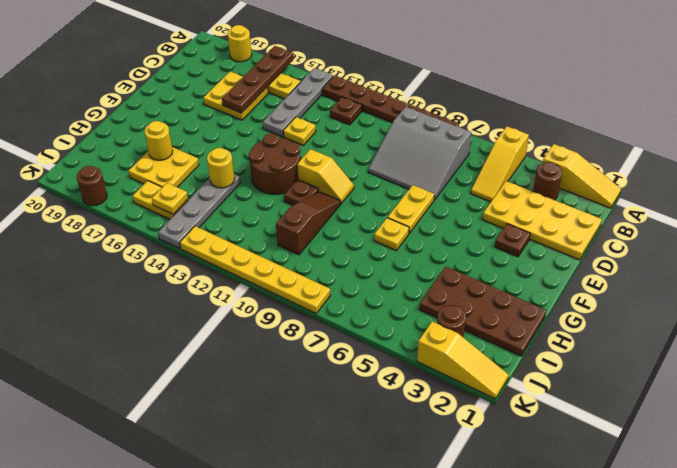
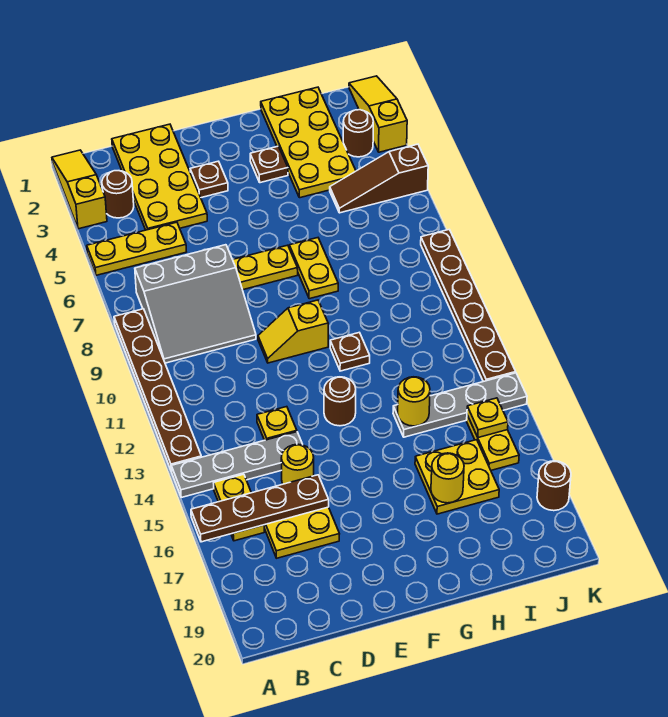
yellow slope A5:C5 level 1 top A -> yellow plate A5:C5 level 1
yellow round brick A18 level 1 -> yellow round brick D15 level 1
grey slope B7:D9 level 1 top B -> grey slope B7:D9 level 1 top 7
brown plate B12 level 1 -> brown plate G3 level 1
yellow slope F10:F11 level 1 top 11 -> yellow slope E10:F10 level 1 top F
brown round brick F12:G13 level 1 -> brown round brick F13 level 1
yellow plate G7 level 1 -> yellow plate G7:G8 level 1
brown slope G10:I10 level 1 top I -> brown slope I5:K5 level 1 top K
brown plate H1:I4 level 1 -> yellow plate H1:I4 level 1
yellow plate K8:K13 level 1 -> brown plate K8:K13 level 1

